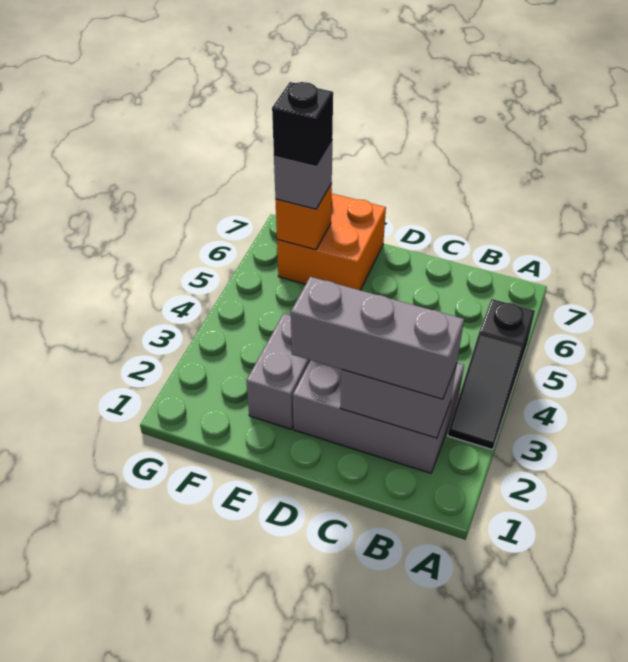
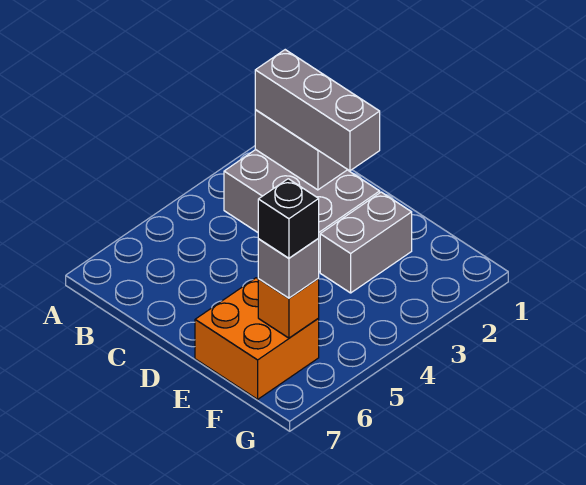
black slope A3:A5 level 1 top 5 -> none

